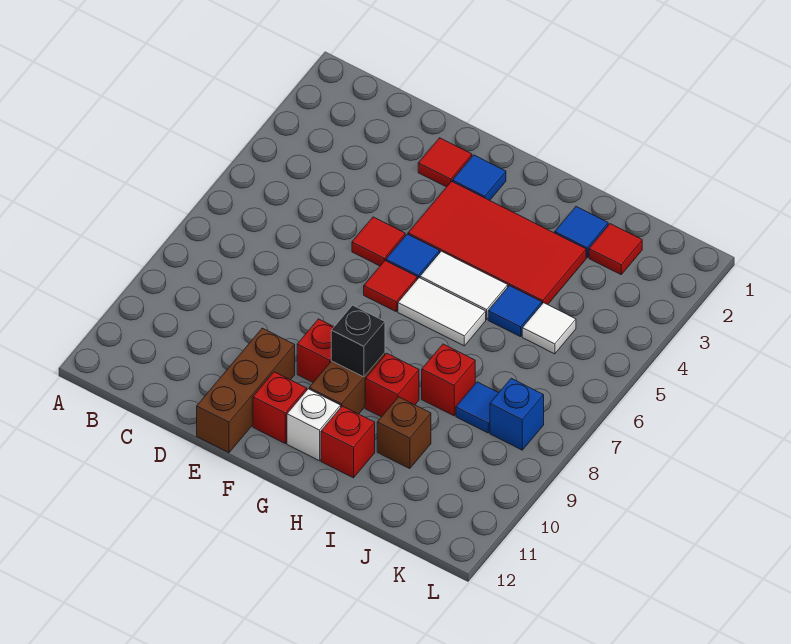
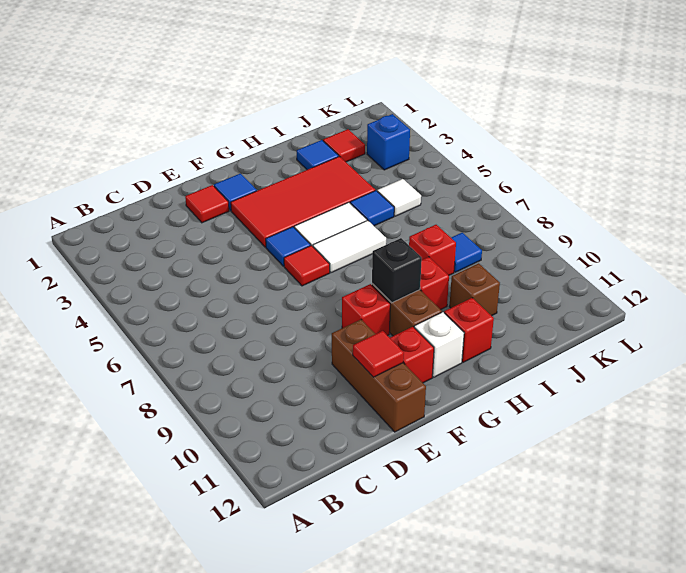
red tile E5 level 1 -> red tile E11 level 2
blue brick K8 level 1 -> blue brick K3 level 1

